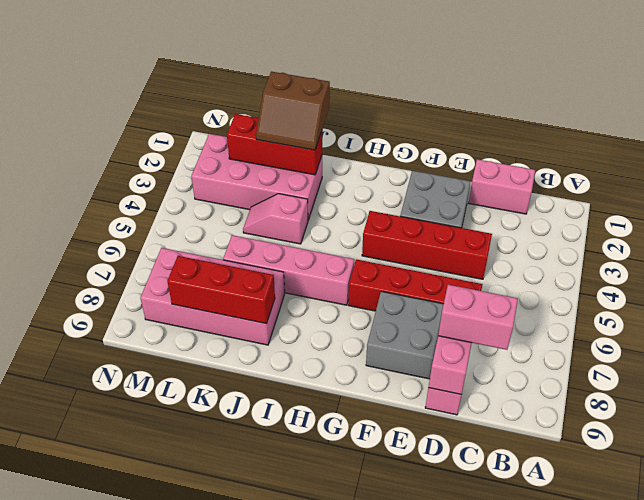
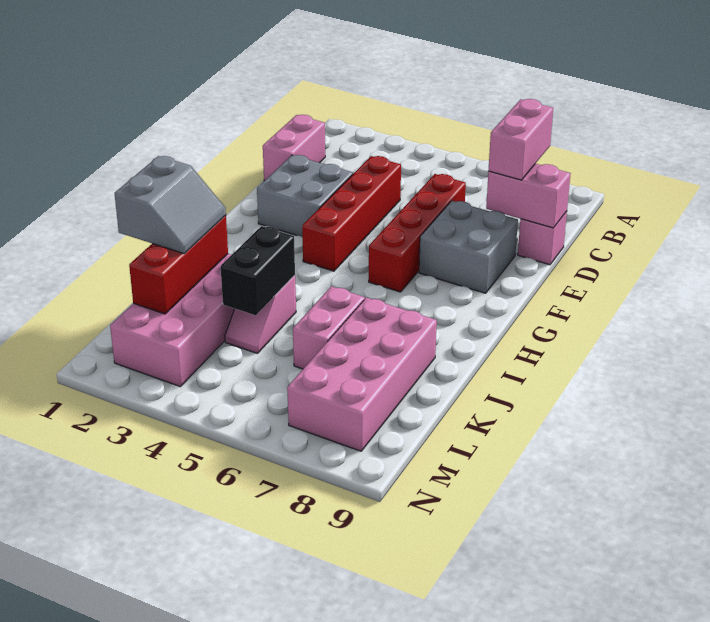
pink brick H6:K6 level 1 -> pink brick J6:K6 level 1
brown slope J1:K2 level 3 top 1 -> grey slope J1:K2 level 3 top 1
none -> black brick J4:K4 level 2
red brick J8:L8 level 2 -> none

